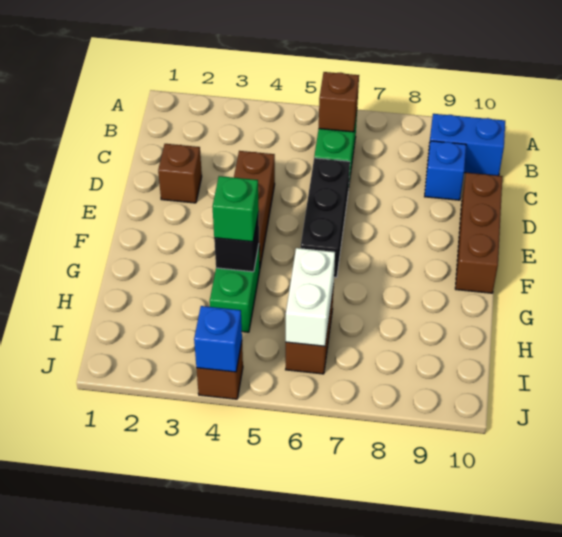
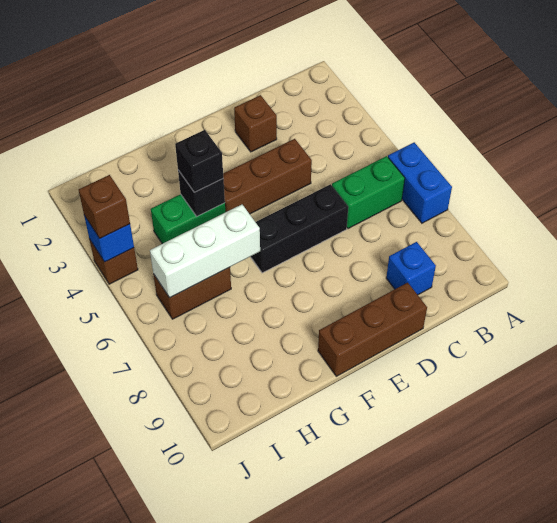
brown brick B6 level 2 -> brown brick J4 level 3
blue brick B9:B10 level 1 -> blue brick A6:A7 level 1
green brick G4 level 3 -> black brick G4 level 3
white brick H6:I6 level 2 -> white brick G6:I6 level 2

